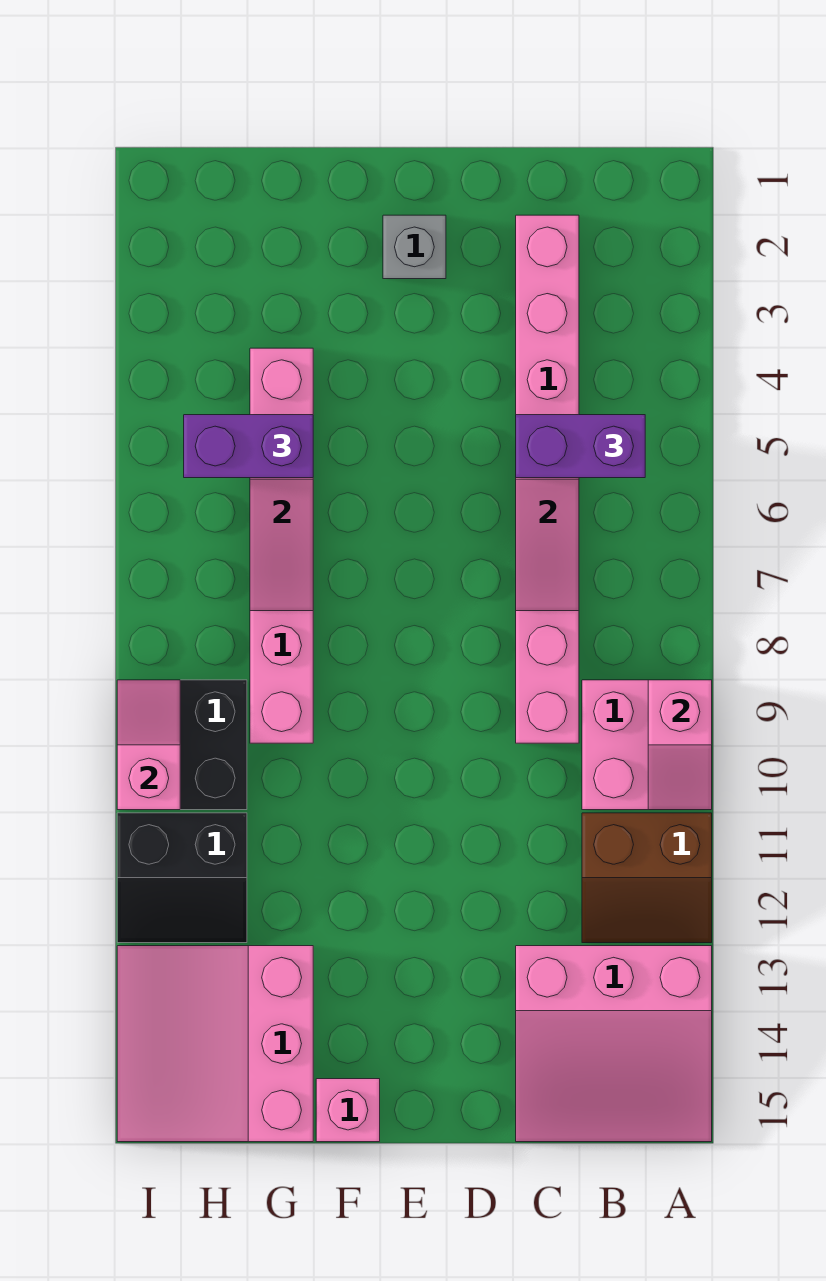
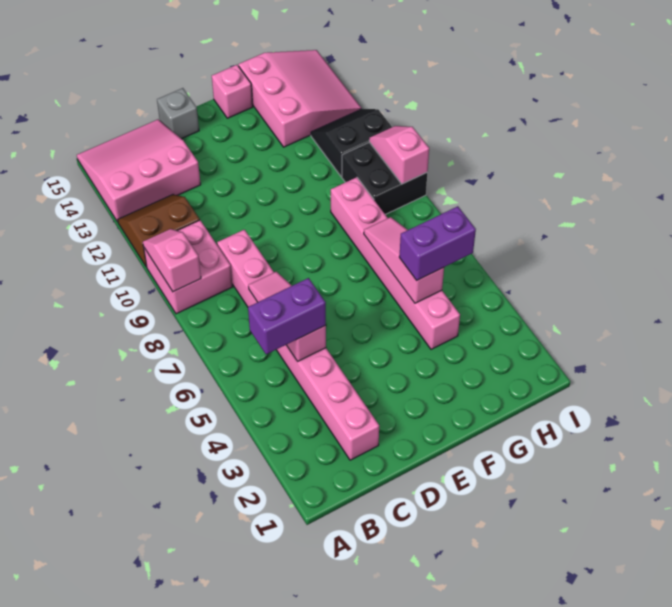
grey brick E2 level 1 -> grey brick D15 level 1
pink slope I9:I10 level 2 top 10 -> pink slope I9:I10 level 2 top 9

